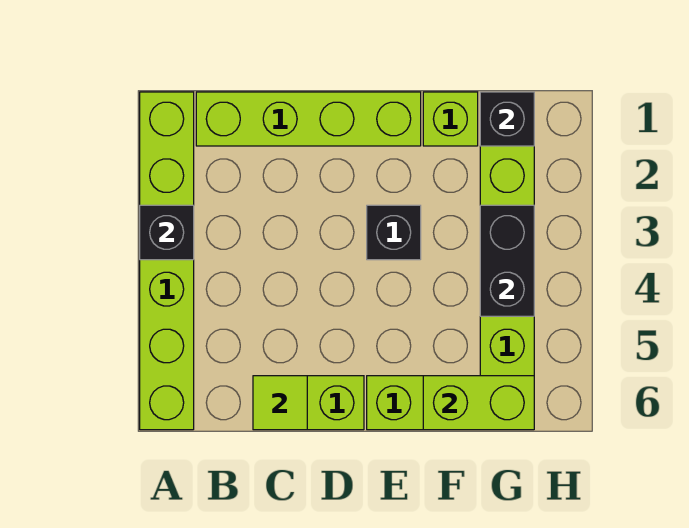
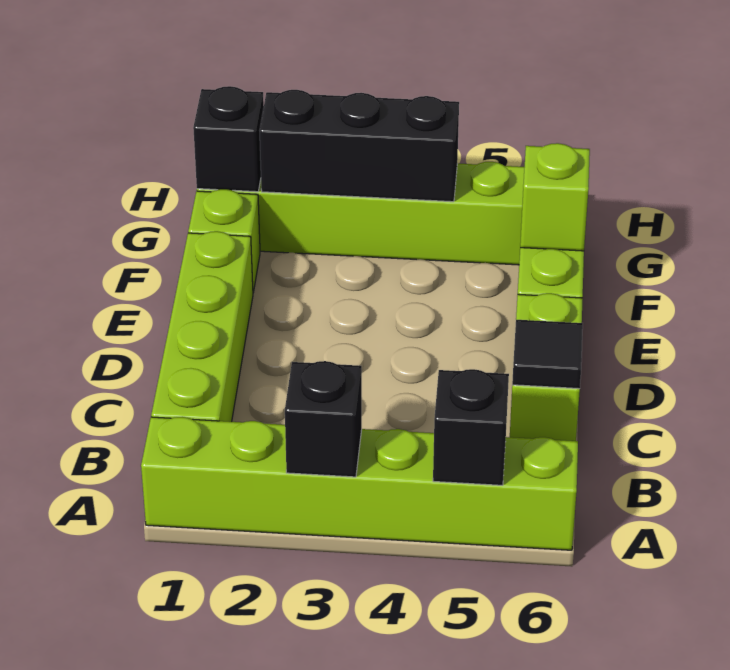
lime tile C6 level 2 -> black tile C6 level 2
black brick E3 level 1 -> black brick A5 level 2
lime brick F6:G6 level 2 -> lime brick F6 level 2
black brick G3:G4 level 2 -> black brick G2:G4 level 2

